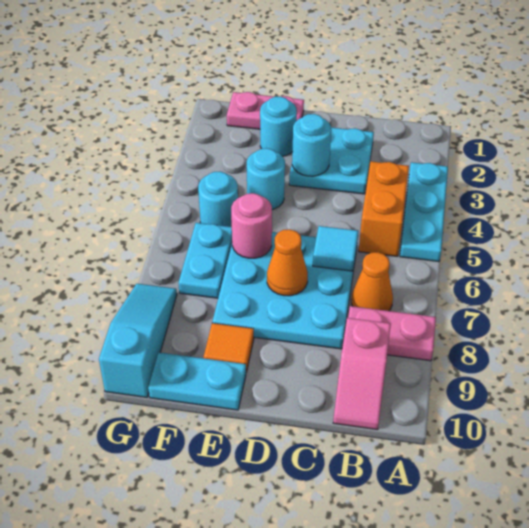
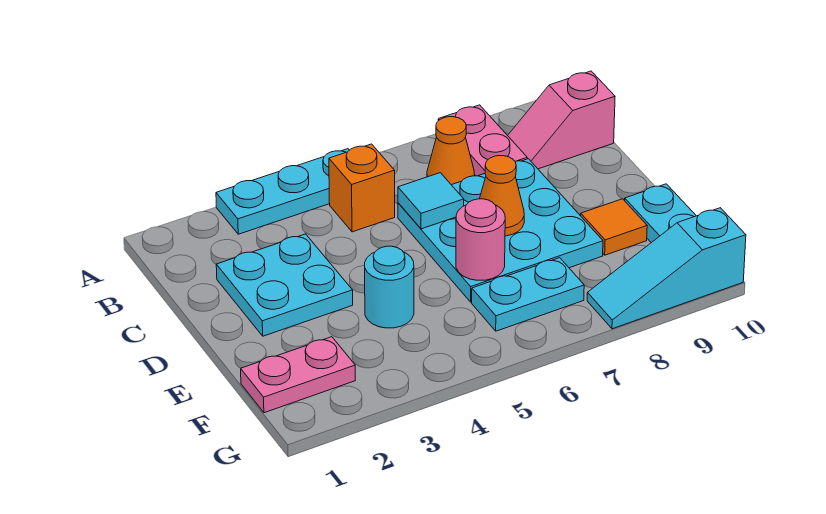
orange brick B4:B5 level 1 -> orange brick B5 level 1
pink slope B9:B10 level 1 top 9 -> pink slope B9:B10 level 1 top 10
cyan round brick D3 level 2 -> none
pink plate E1:F1 level 1 -> pink plate F1:F2 level 1
cyan round brick E2 level 1 -> none
cyan round brick F5 level 1 -> none

